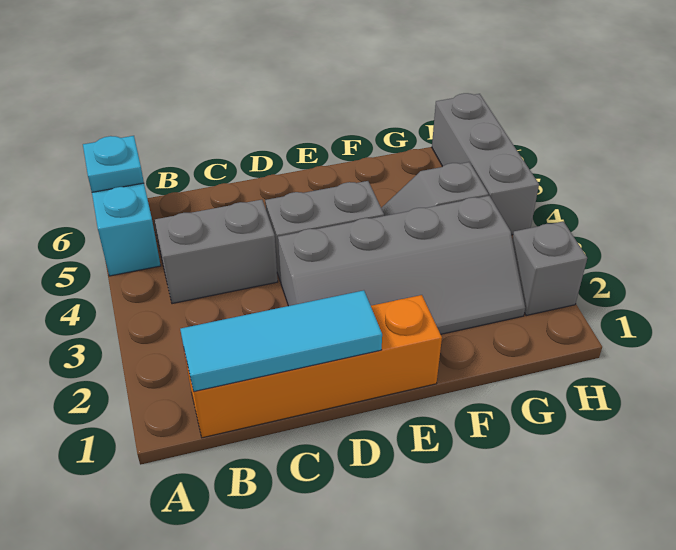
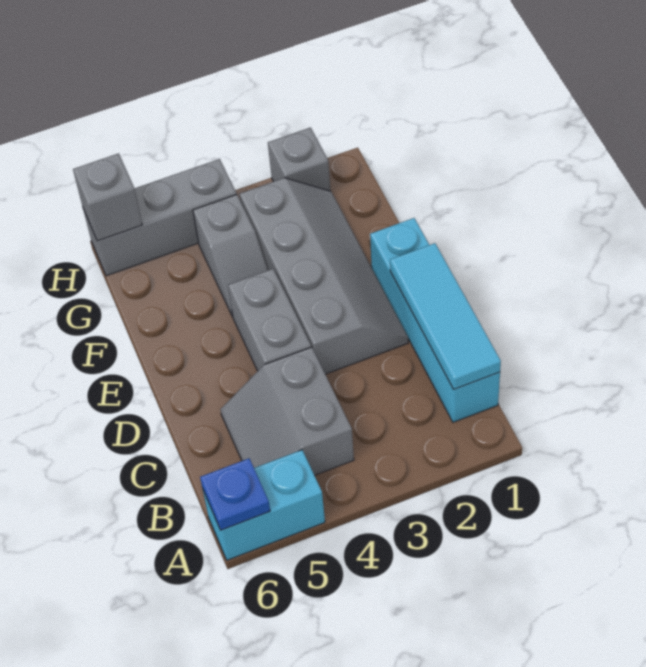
cyan plate A6 level 2 -> blue plate A6 level 2
orange brick B1:E1 level 1 -> cyan brick B1:E1 level 1
none -> grey brick H6 level 2

